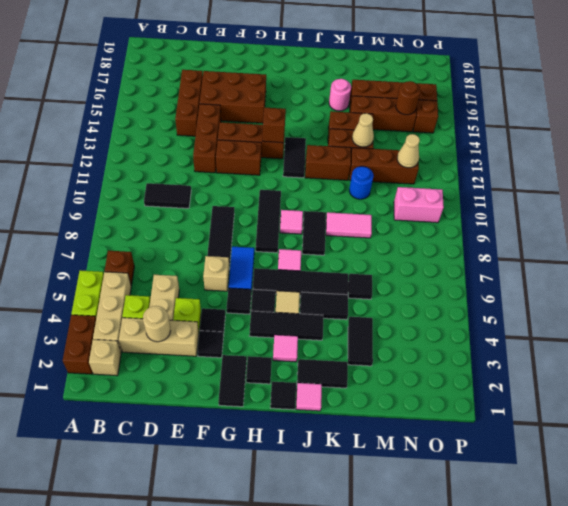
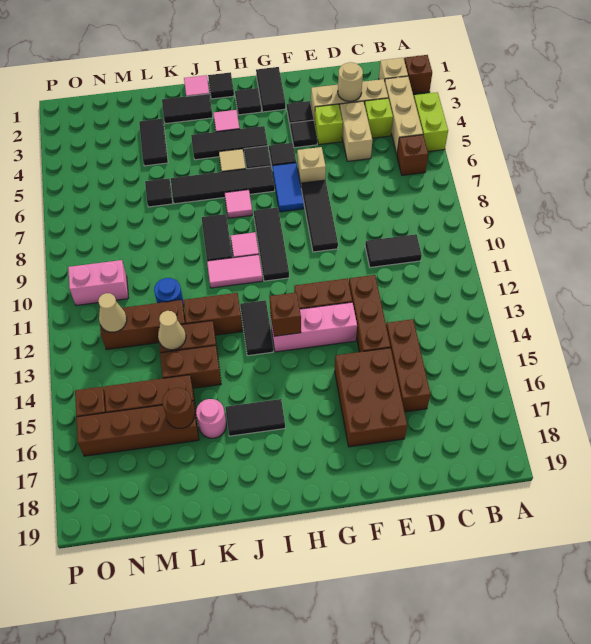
brown brick A2:A3 level 1 -> brown brick A2 level 1
brown brick E15:G16 level 1 -> brown brick E15:F17 level 1
brown brick F13:H13 level 1 -> pink brick F13:H13 level 1
black tile J5:K5 level 1 -> black tile I16:J16 level 1
pink tile K9:L9 level 1 -> pink tile I10:J10 level 1
brown round brick N15 level 2 -> brown round brick L16 level 2

